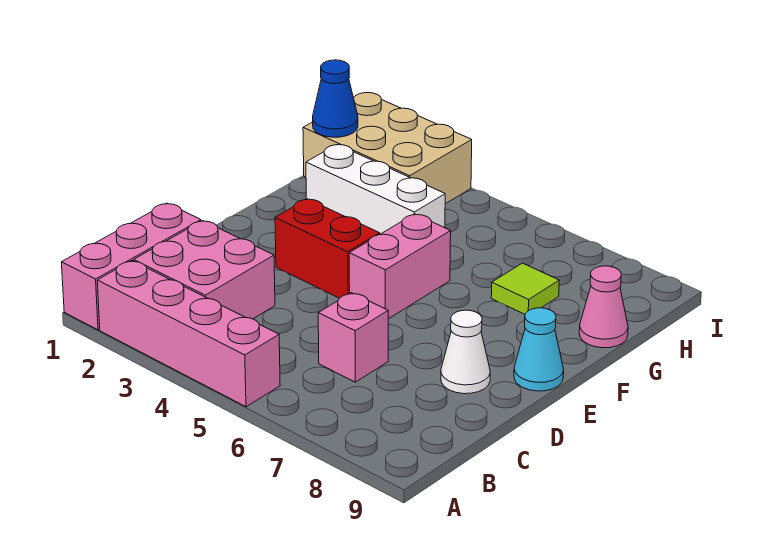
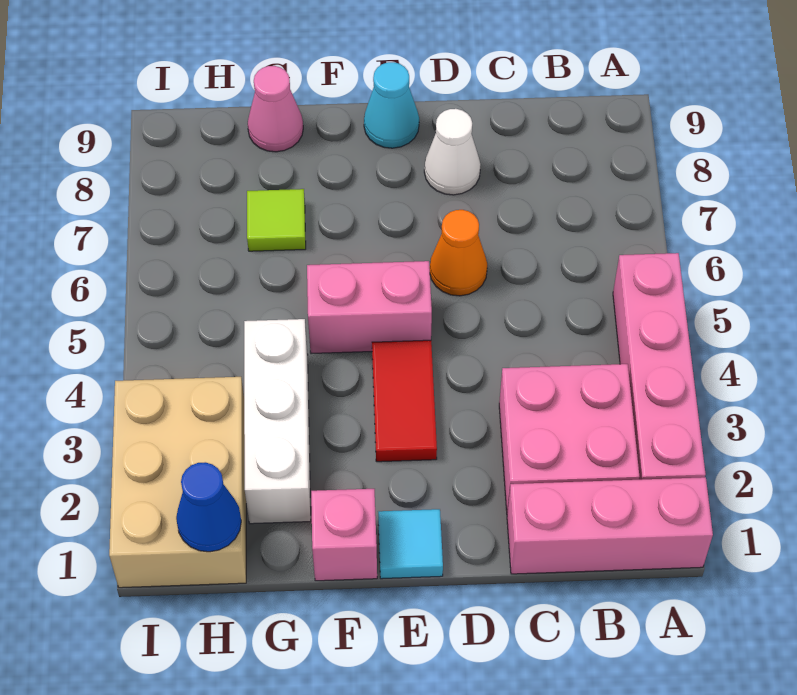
pink brick C6 level 1 -> pink brick F1 level 1
none -> orange cone D6 level 1
none -> cyan tile E1 level 1
red brick E3:E4 level 1 -> red tile E3:E4 level 1

